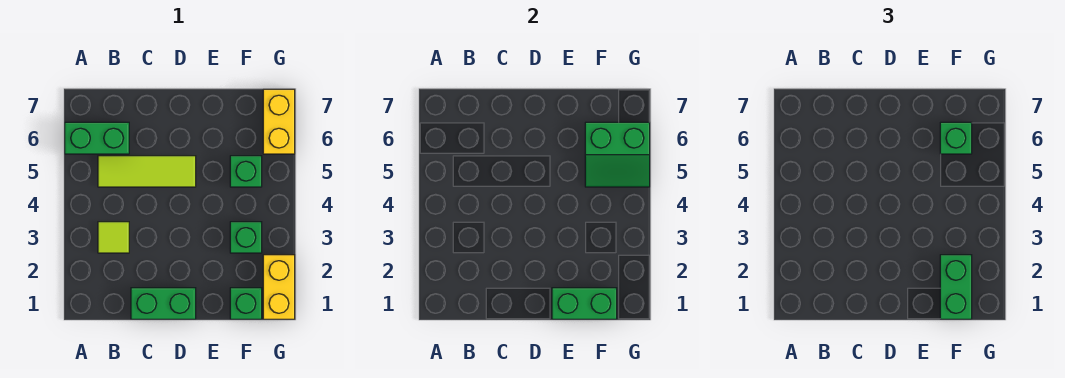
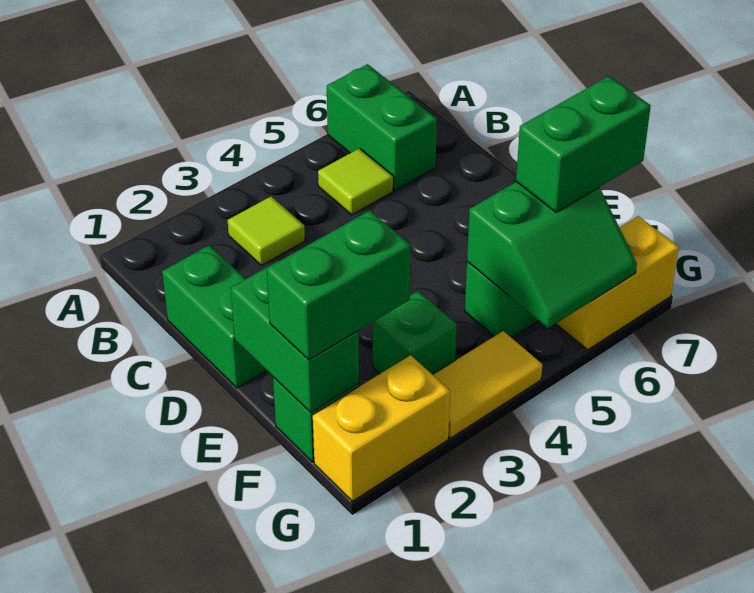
lime tile B5:D5 level 1 -> lime tile B5 level 1
green slope F5:G6 level 2 top 6 -> green slope F5:G6 level 2 top F
green brick F6 level 3 -> green brick F6:F7 level 3
none -> yellow tile G3:G4 level 1

